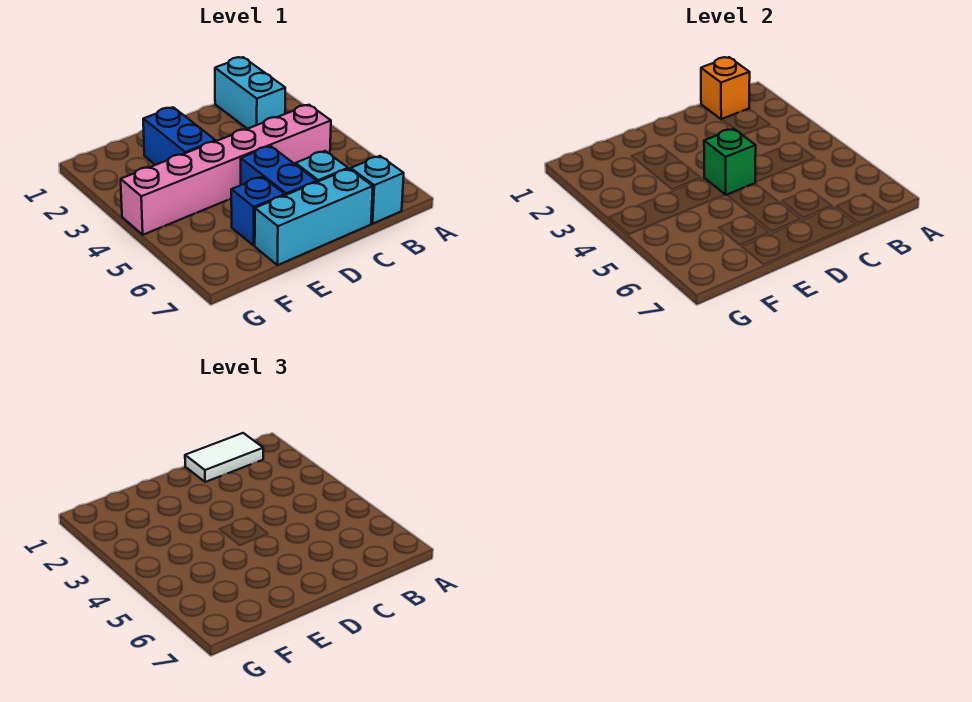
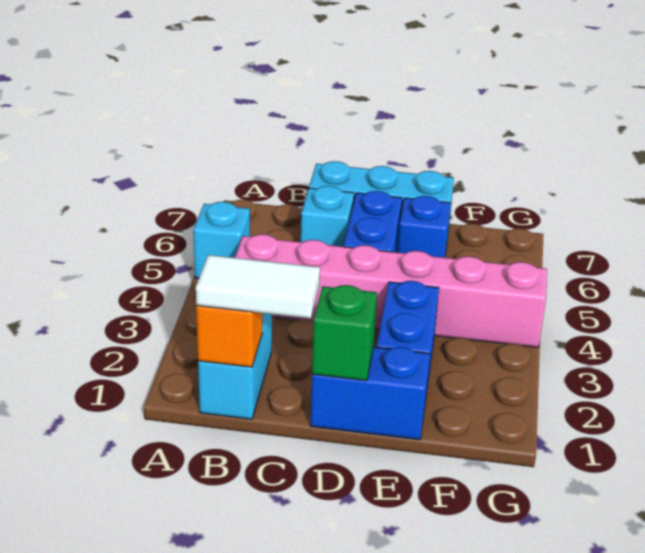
cyan brick B7 level 1 -> cyan brick A5 level 1
none -> blue brick D1:E1 level 1
green brick D4 level 2 -> green brick D1 level 2

